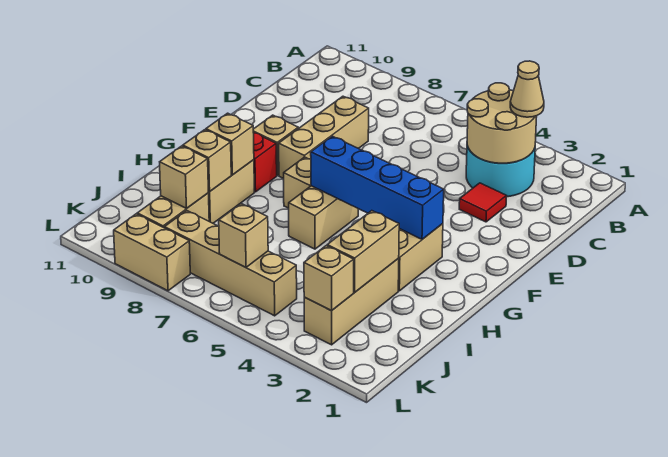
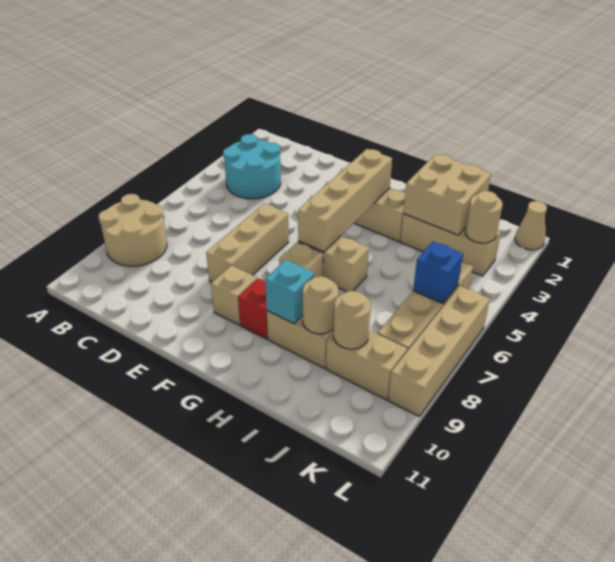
tan round brick B3:C4 level 2 -> tan round brick A8:B9 level 1
tan cone B3 level 3 -> tan cone L1 level 1
red tile D3 level 1 -> none
tan brick D8:F8 level 1 -> tan brick E6:E8 level 1
blue brick G3:G6 level 2 -> tan brick G3:G6 level 2
tan brick H9 level 2 -> cyan brick H9 level 2
tan brick I3:J3 level 2 -> tan brick I2:J3 level 2
tan brick I9 level 2 -> tan round brick I9 level 2
tan brick J9 level 2 -> tan round brick J9 level 2
tan brick K3 level 2 -> tan round brick K3 level 2
tan brick K6 level 2 -> blue brick K6 level 2
tan brick L8:L9 level 1 -> tan brick L6:L9 level 1

